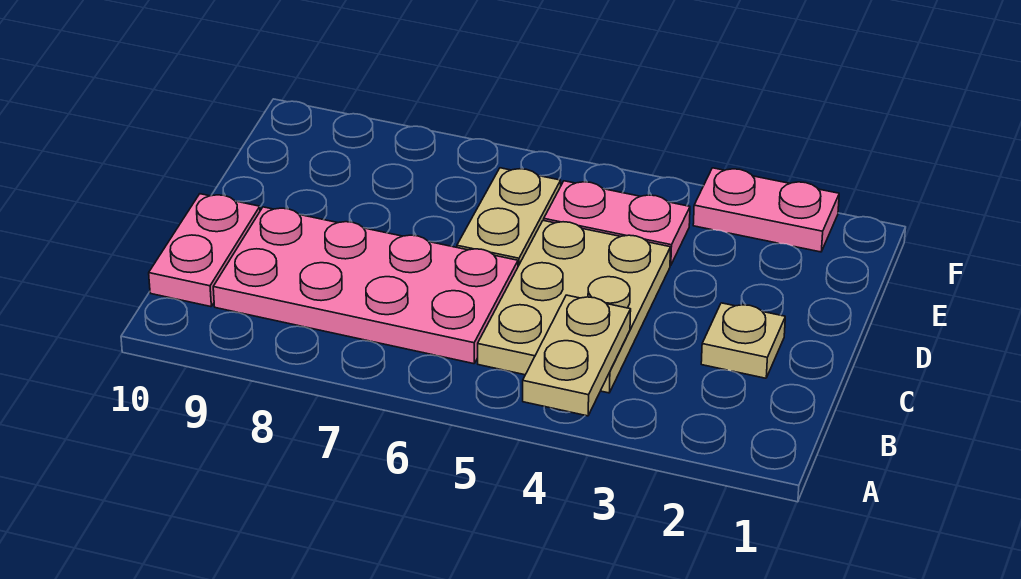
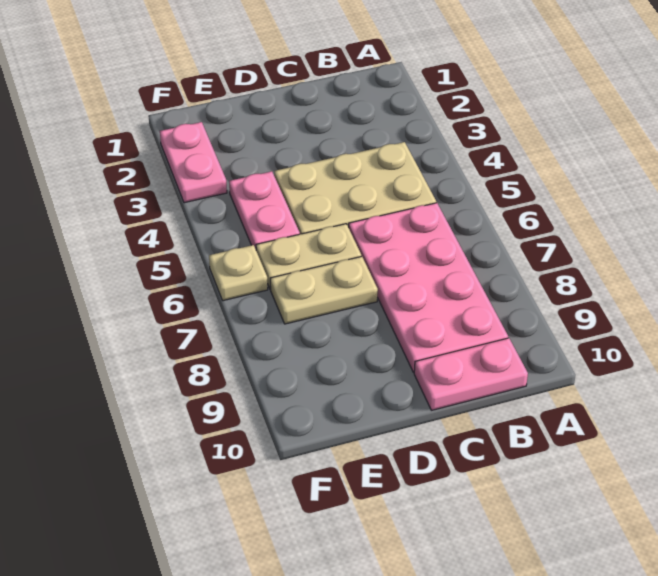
tan plate A4:B4 level 2 -> tan plate D7:E7 level 1
tan plate C2 level 1 -> tan plate F6 level 1

